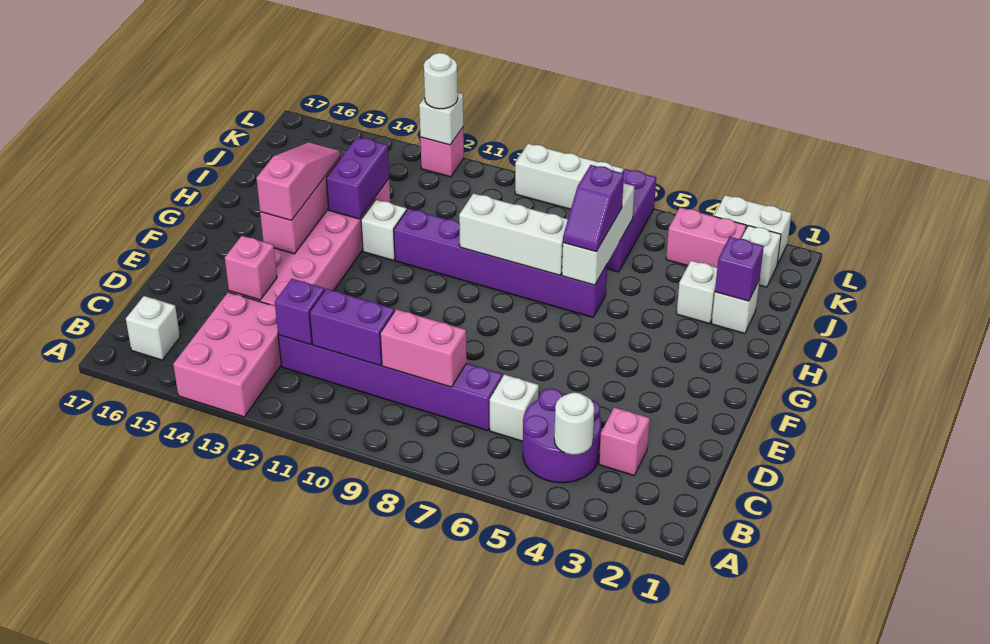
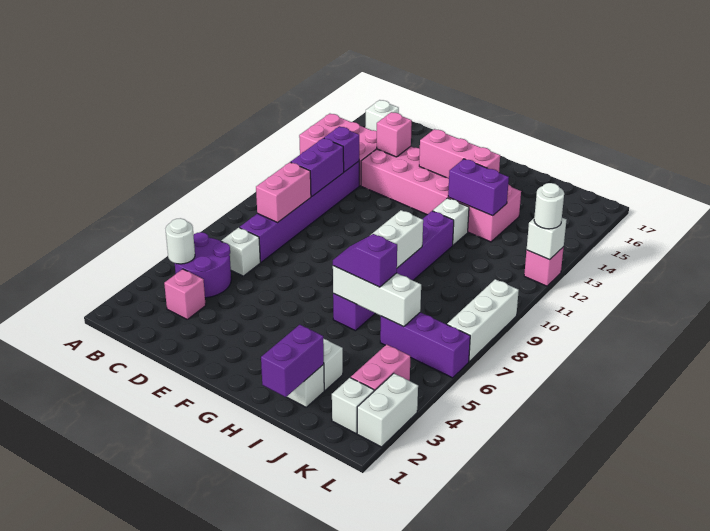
pink slope F14:H14 level 3 top F -> none
purple brick I2 level 2 -> purple brick I1:I2 level 2

